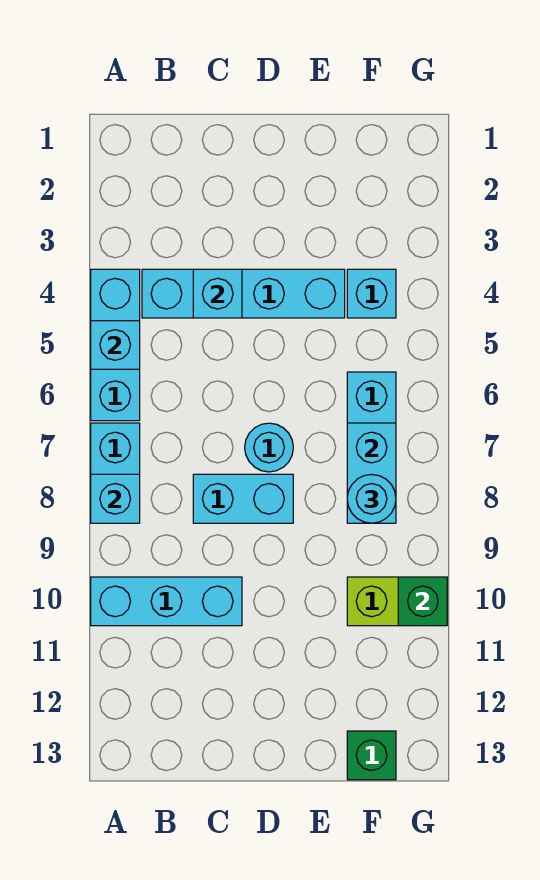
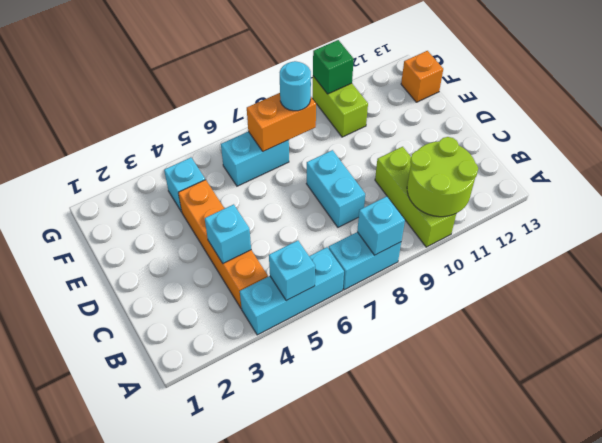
cyan brick A10:C10 level 1 -> lime brick A10:C10 level 1
none -> lime round brick A10:B11 level 2
cyan brick B4:E4 level 1 -> orange brick B4:E4 level 1
cyan round brick D7 level 1 -> none
cyan brick F7:F8 level 2 -> orange brick F7:F8 level 2
green brick F13 level 1 -> orange brick F13 level 1

